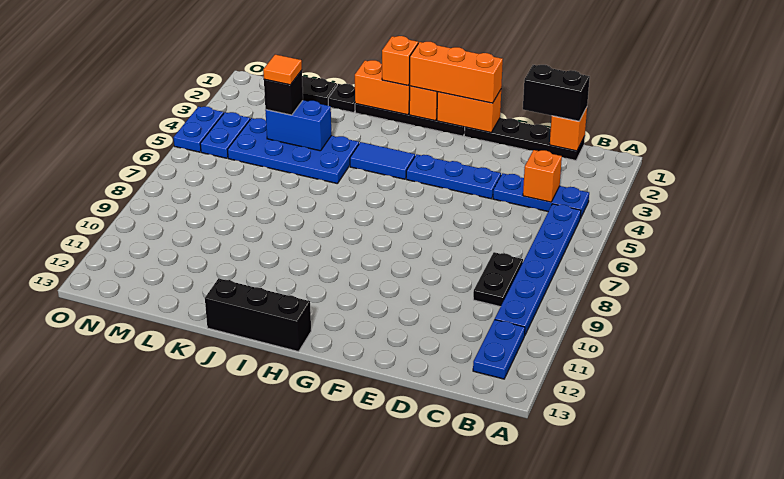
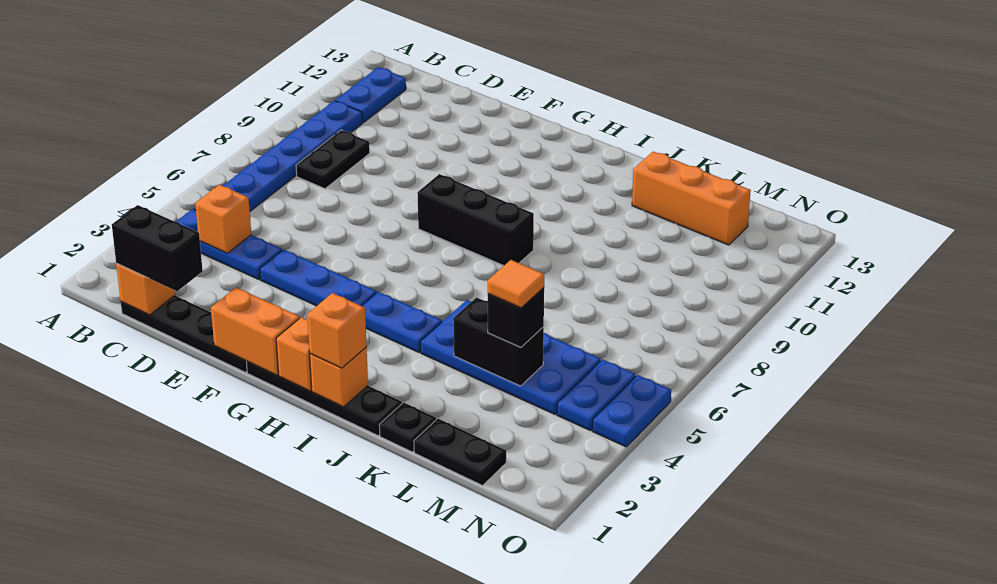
orange brick F1:H1 level 3 -> orange brick K12:M12 level 1
blue tile H4:I4 level 1 -> blue plate H4:I4 level 1
black brick H13:J13 level 1 -> black brick G8:I8 level 1
orange brick I1:J1 level 2 -> orange brick I1 level 2
blue brick K4:L4 level 2 -> black brick K4:L4 level 2

